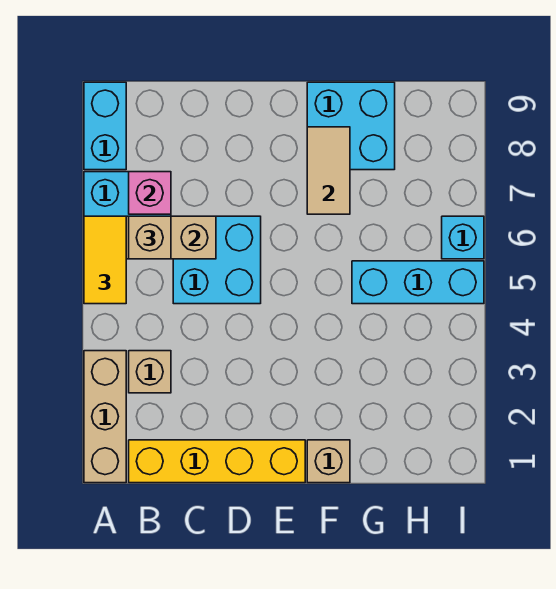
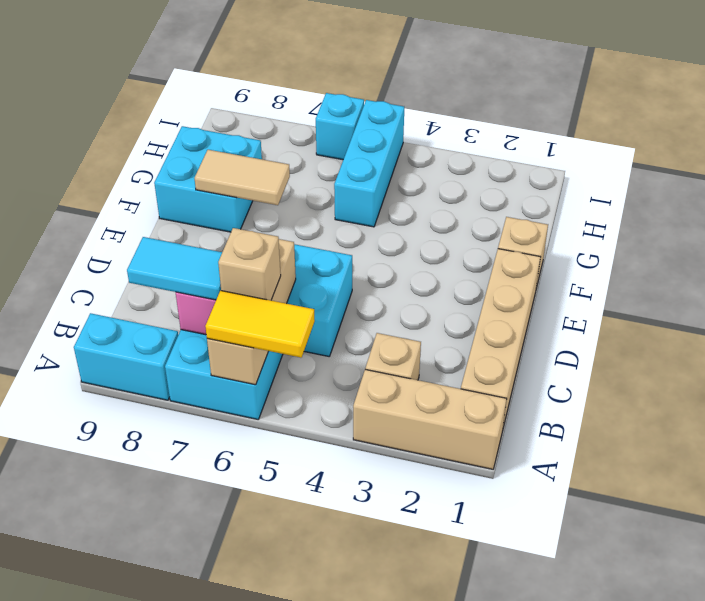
yellow brick B1:E1 level 1 -> tan brick B1:E1 level 1
none -> cyan tile B7:B8 level 3

